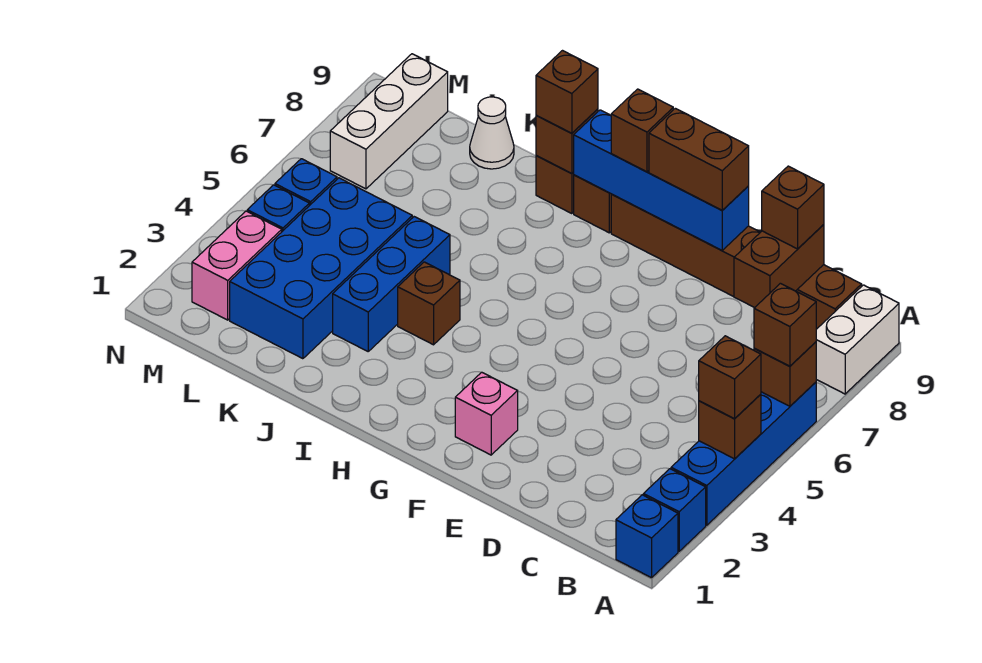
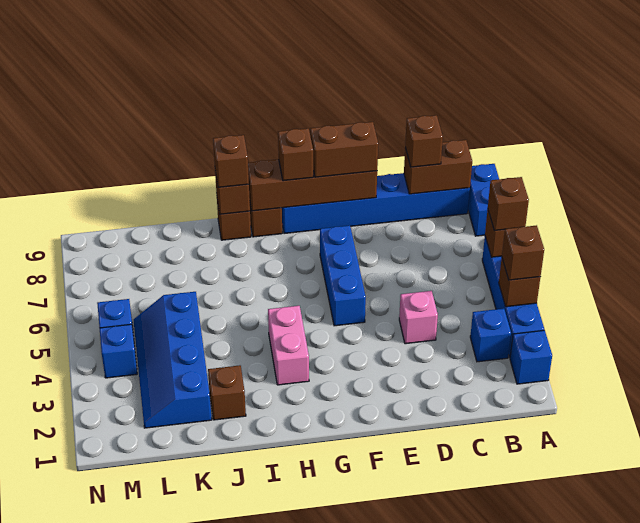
blue brick A1 level 1 -> blue brick B3 level 1
white brick A8:A9 level 1 -> blue brick A8:A9 level 1
brown brick B9:G9 level 1 -> blue brick B9:G9 level 1
brown brick C8:C9 level 2 -> brown brick B9:C9 level 2
blue brick E9:H9 level 2 -> brown brick E9:H9 level 2
pink brick F2 level 1 -> pink brick D4 level 1
brown brick I4 level 1 -> brown brick J2 level 1
blue brick J3:J5 level 1 -> blue brick F5:F7 level 1
blue brick K2:L5 level 1 -> blue slope K2:L5 level 1 top K
white cone K9 level 1 -> none
pink brick M2:M3 level 1 -> pink brick H3:H4 level 1
white brick M7:M9 level 1 -> none

